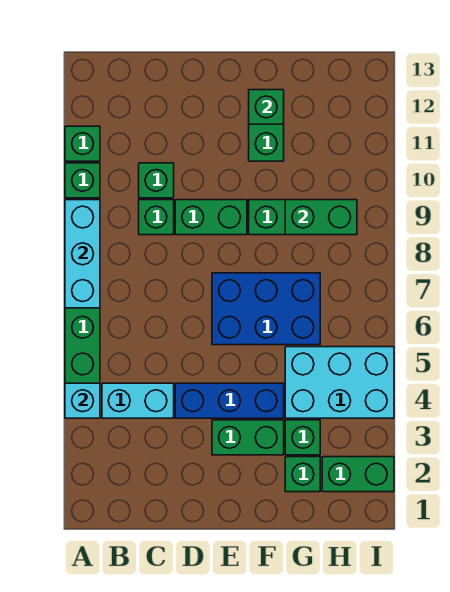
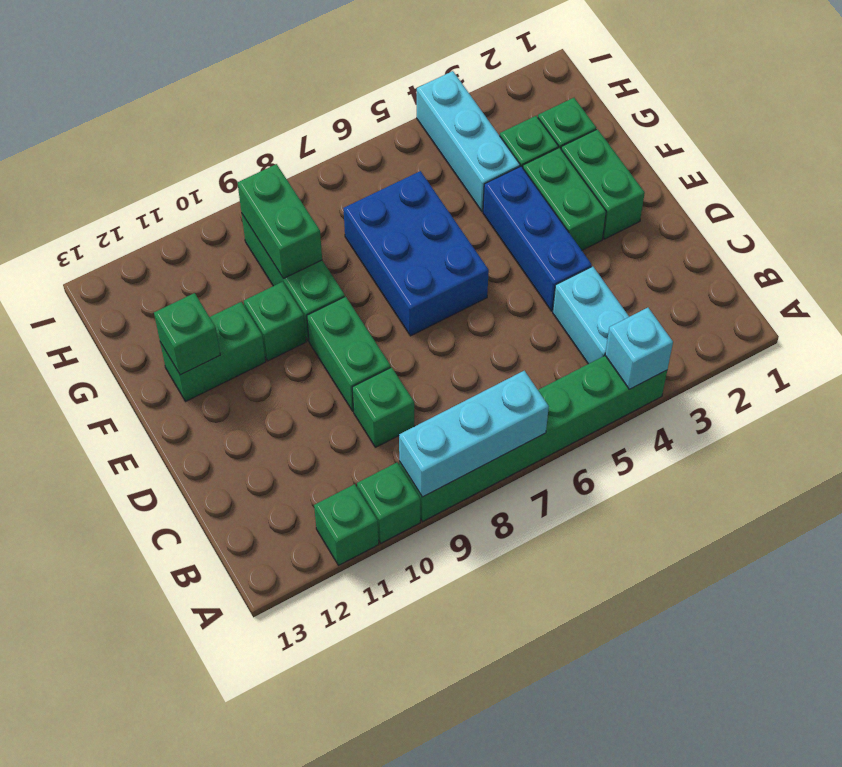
green brick C10 level 1 -> green brick F10 level 1
cyan brick G4:I5 level 1 -> cyan brick G4:I4 level 1
green brick H2:I2 level 1 -> green brick E2:F2 level 1

